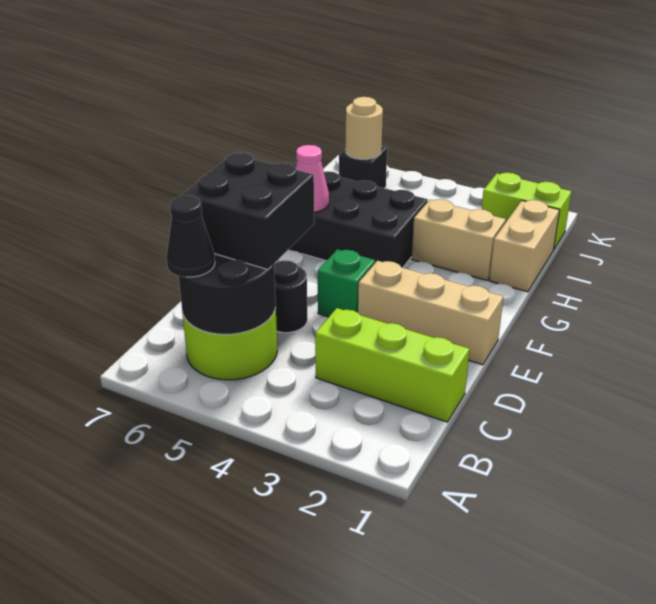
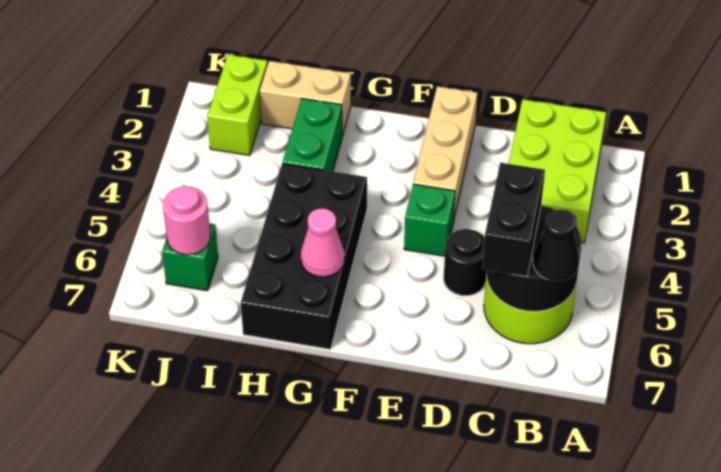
lime brick C1:C3 level 1 -> lime brick B1:C3 level 1
black brick C5:D6 level 3 -> black brick C5:C6 level 3
tan brick H2:H3 level 1 -> green brick H2:H3 level 1
black brick J6 level 1 -> green brick J6 level 1
tan round brick J6 level 2 -> pink round brick J6 level 2

